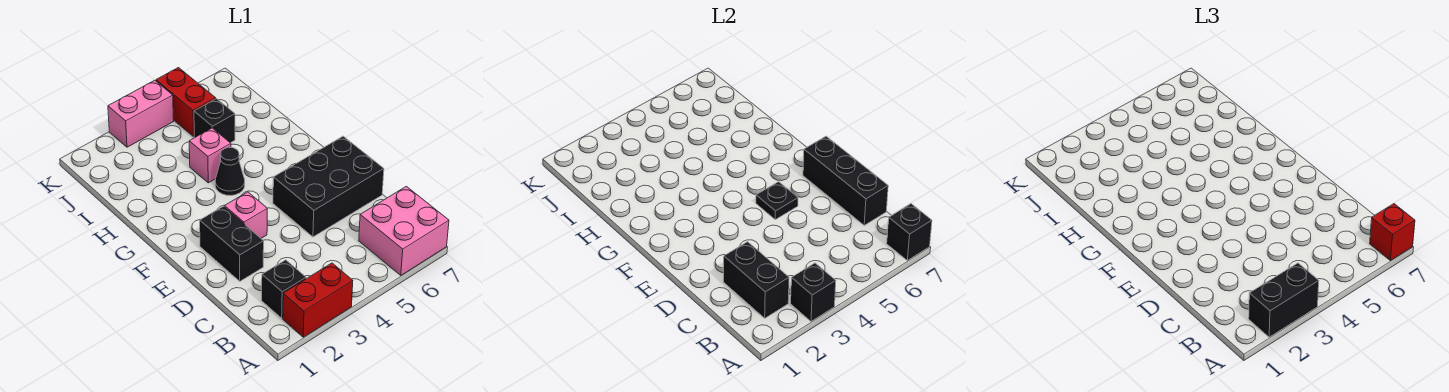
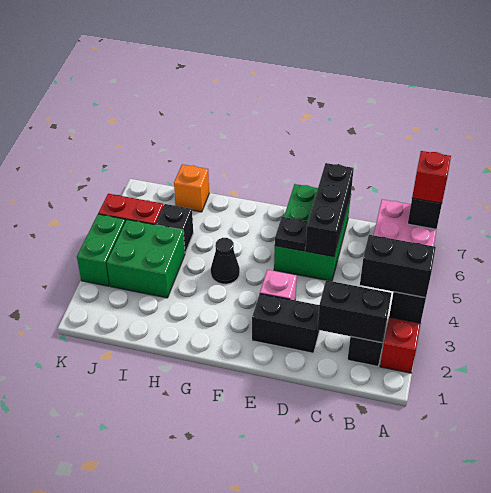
black brick A2:A3 level 3 -> black brick A3:B3 level 3
black brick C7:E7 level 2 -> black brick D5:D7 level 2
black brick D5:E7 level 1 -> green brick D5:E7 level 1
pink brick H4 level 1 -> none
none -> green brick I3:J4 level 1
none -> orange brick I7 level 1
pink brick K3:K4 level 1 -> green brick K3:K4 level 1

